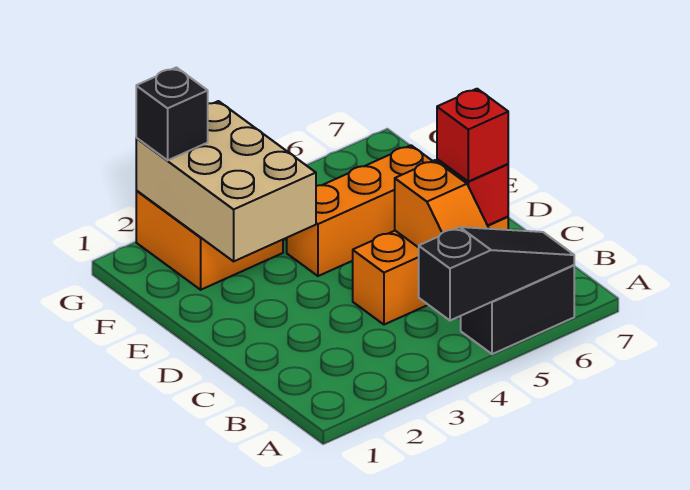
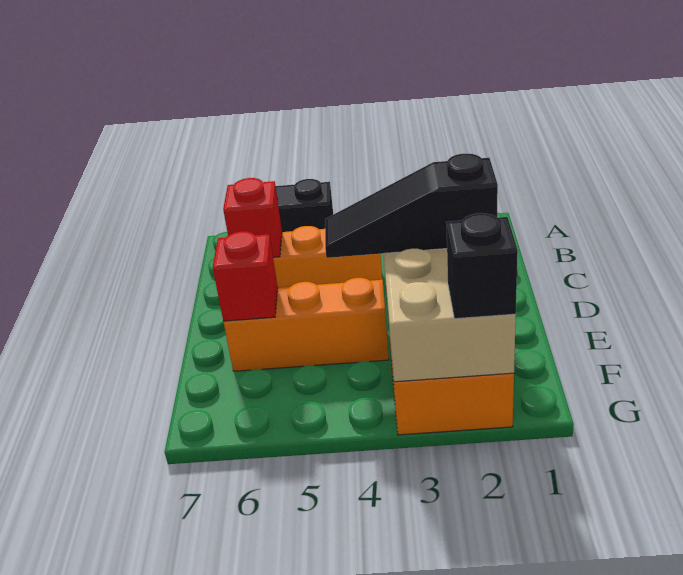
black slope A4:A6 level 2 top 4 -> black slope E2:E4 level 3 top 2
orange slope B5:C5 level 2 top C -> none
red brick C6 level 3 -> red brick E6 level 2

